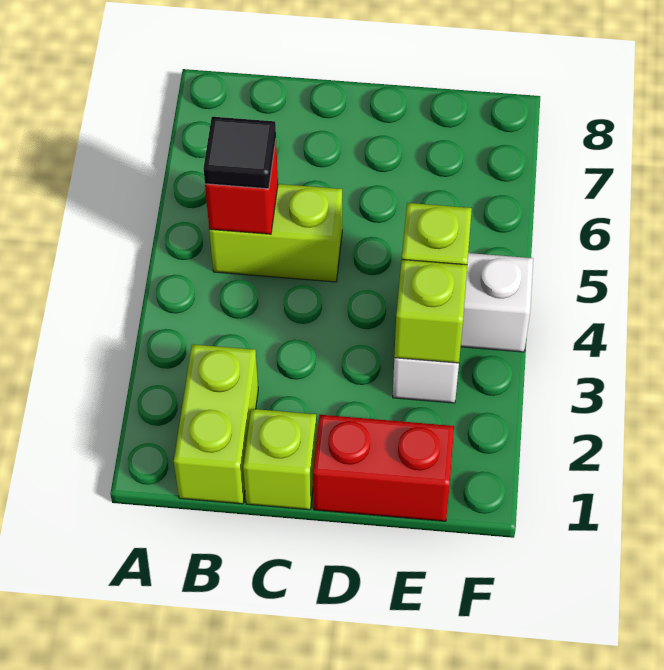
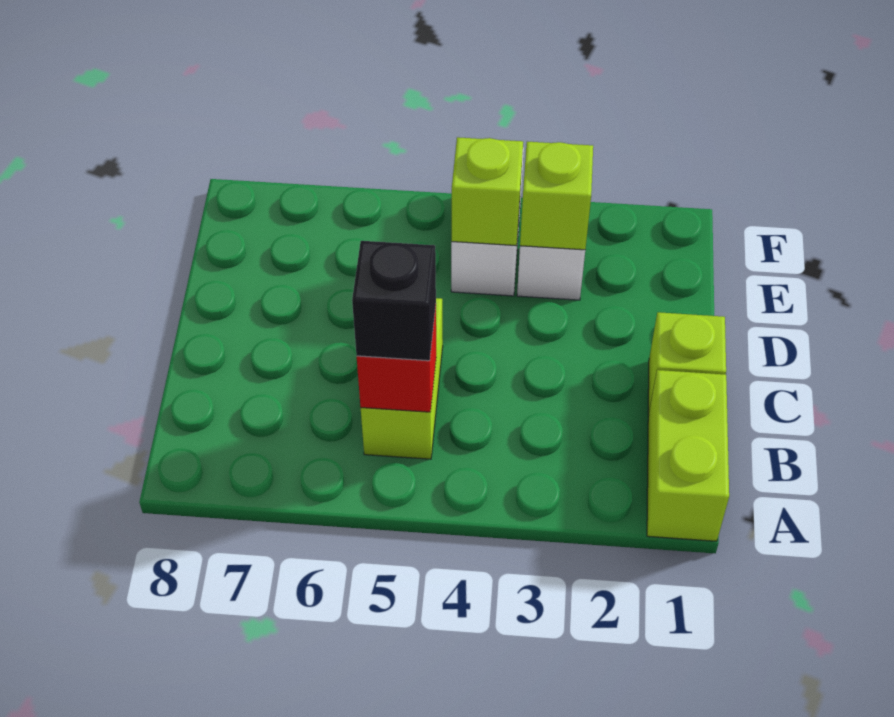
lime brick B1:B2 level 1 -> lime brick A1:B1 level 1
black tile B5 level 3 -> black brick B5 level 3
red brick D1:E1 level 1 -> none

